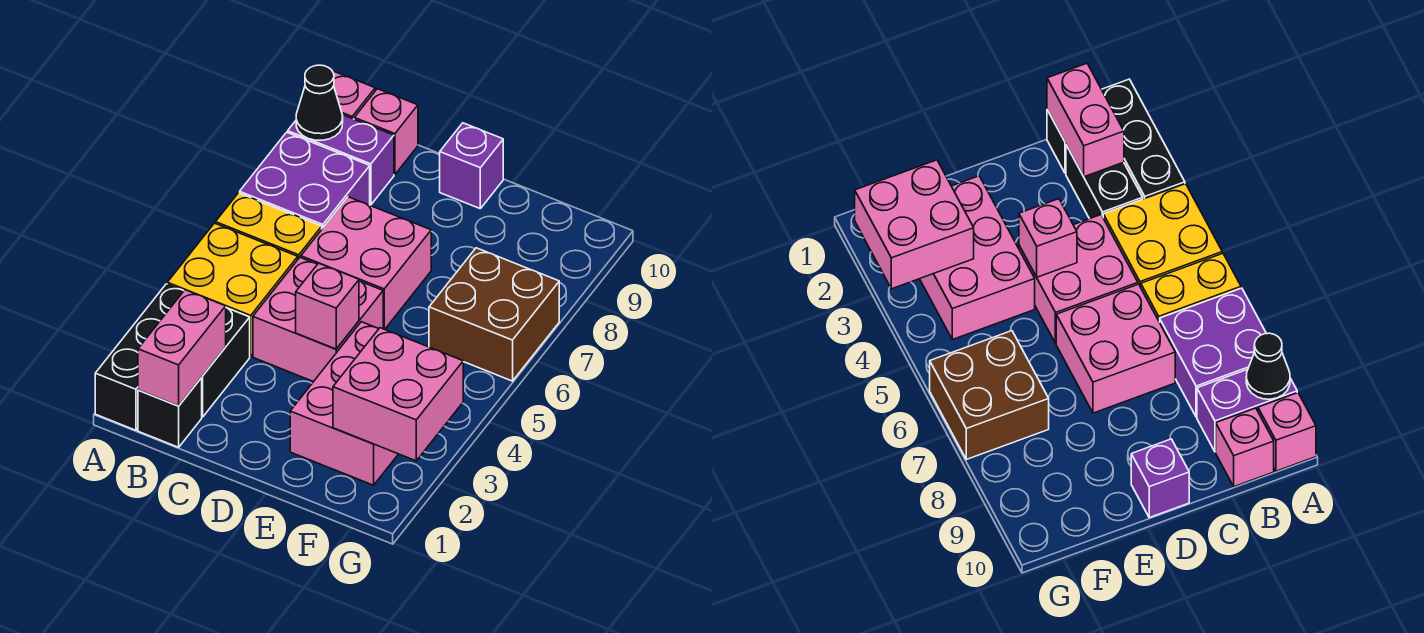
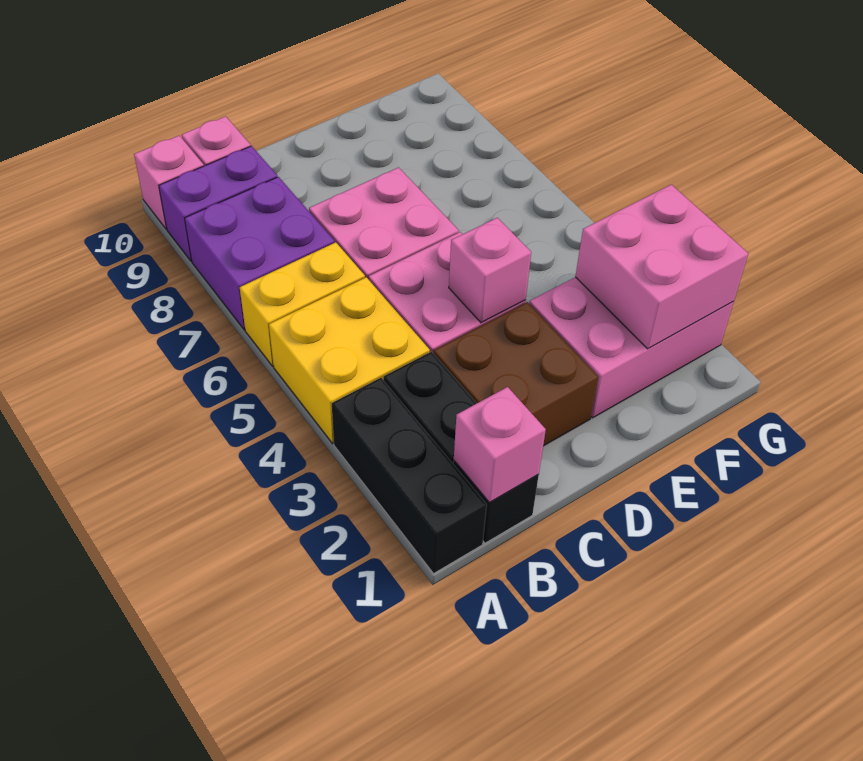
black cone A9 level 2 -> none
pink brick B1:B2 level 2 -> pink brick B1 level 2
purple brick D10 level 1 -> none
pink brick E2:F4 level 1 -> pink brick E2:G3 level 1
brown brick F6:G7 level 1 -> brown brick C2:D3 level 1

